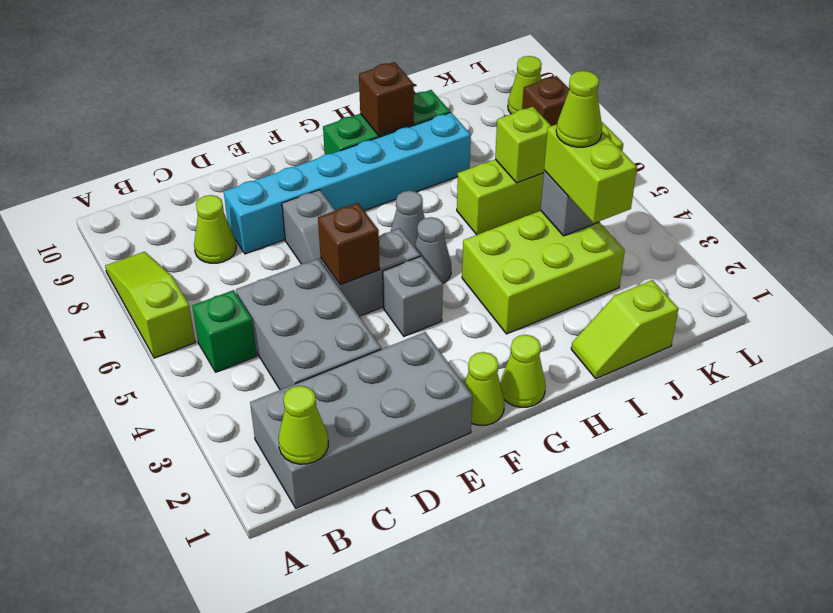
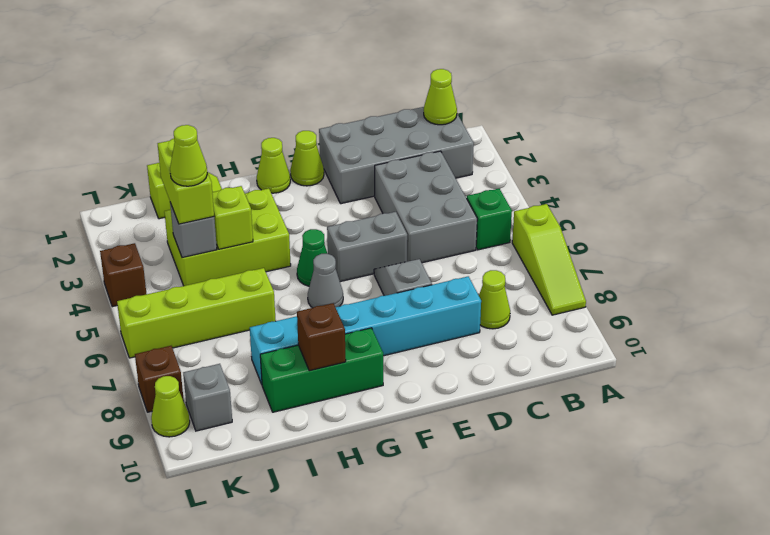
brown brick E5 level 2 -> brown brick L4 level 1
grey brick F4 level 1 -> grey brick K9 level 1
grey cone G5 level 1 -> green cone G5 level 1
lime brick J6 level 2 -> lime brick I4 level 2

